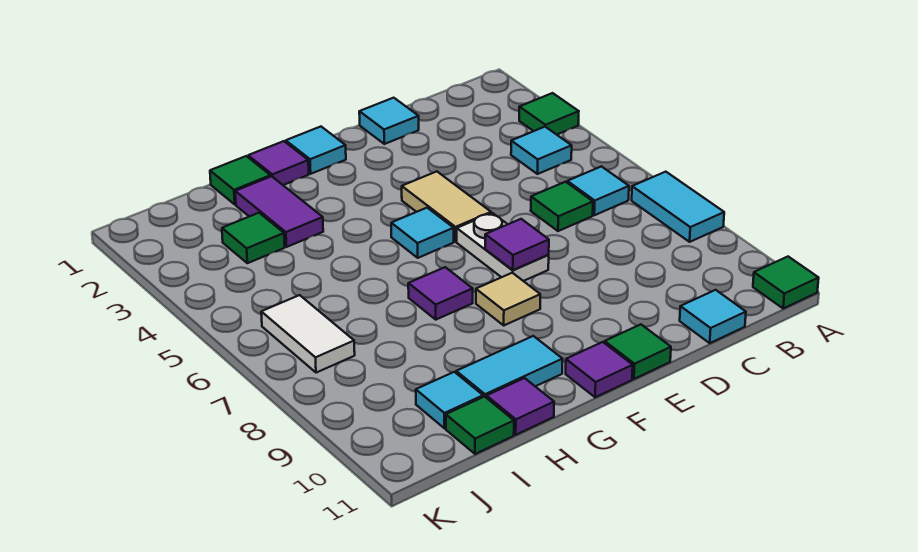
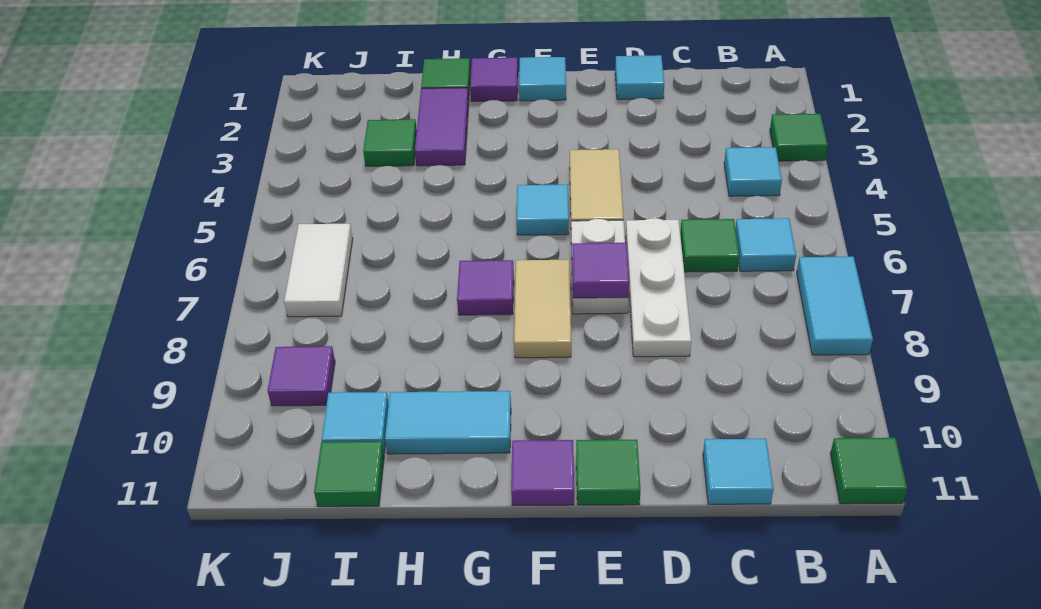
none -> white plate D6:D8 level 1
tan tile F8 level 1 -> tan tile F7:F8 level 1
purple tile H11 level 1 -> purple tile J9 level 1

